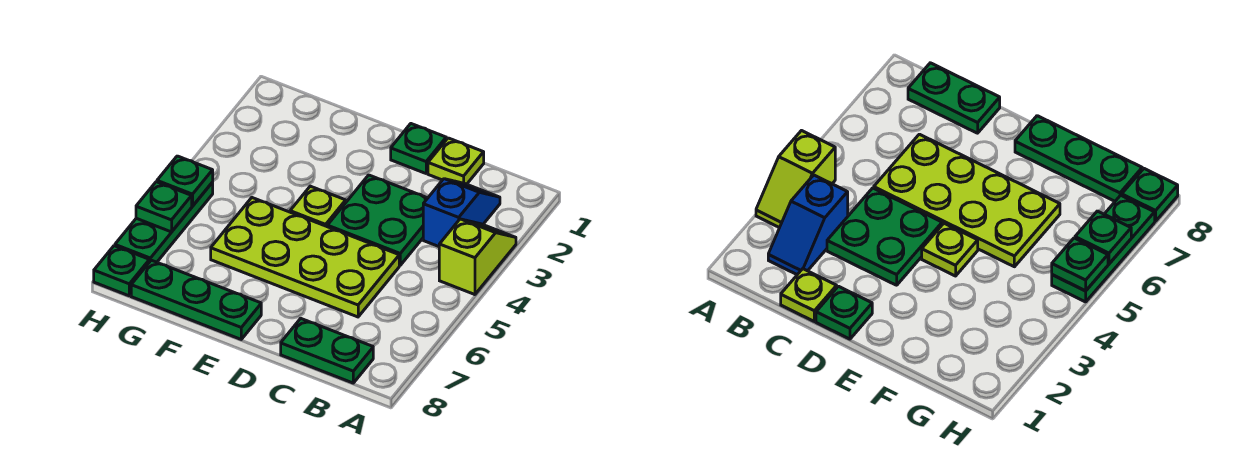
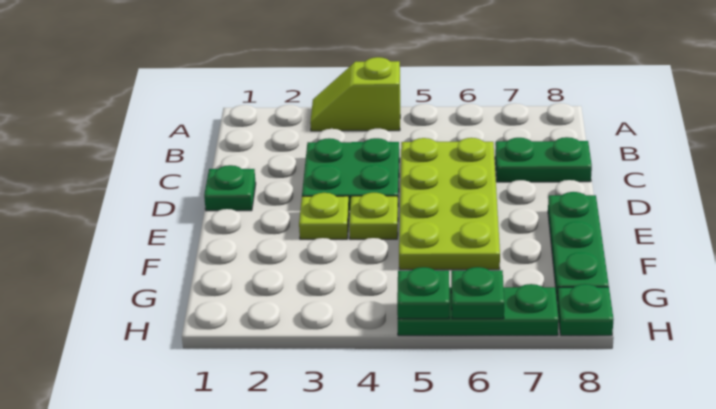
blue slope B2:B3 level 1 top 3 -> none
green plate B8:C8 level 1 -> green plate C7:C8 level 1
lime plate C1 level 1 -> lime plate E3 level 1

